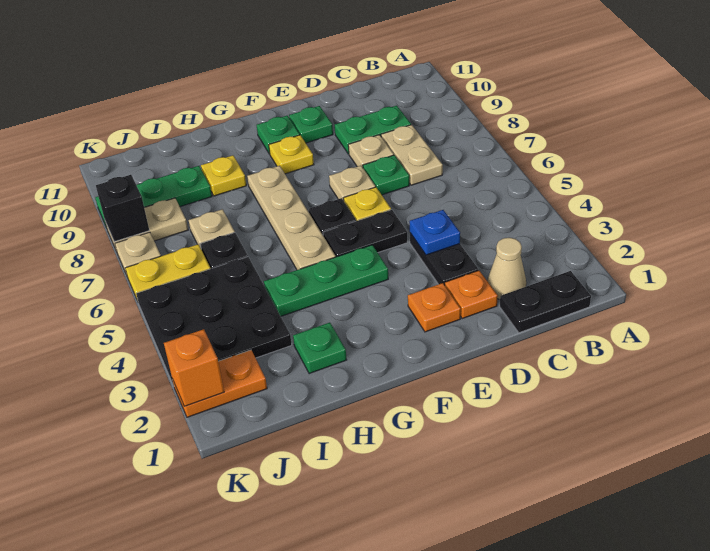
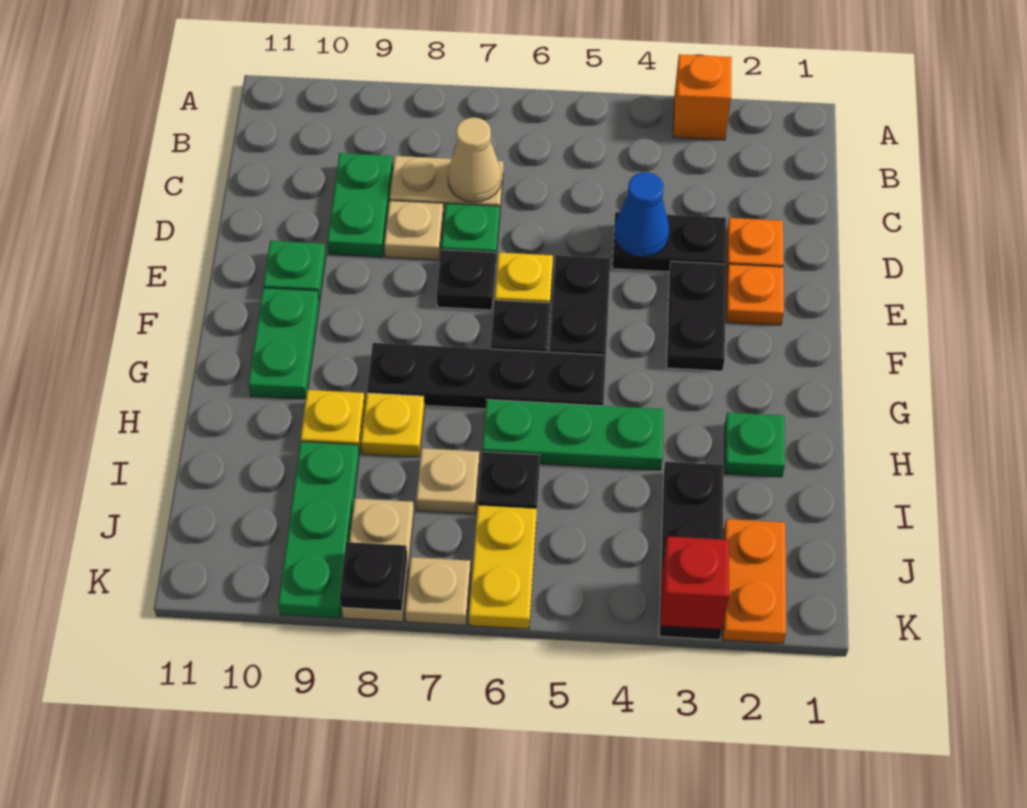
black plate B1:C1 level 1 -> black plate E3:F3 level 1
tan cone C2 level 1 -> tan cone C7 level 2
blue plate D4 level 2 -> blue cone D4 level 2
tan plate E7 level 1 -> black plate E7 level 1
green plate F4:H4 level 1 -> green plate H4:H6 level 1
yellow plate F9 level 1 -> yellow plate H8 level 1
green plate F10 level 1 -> green plate F10:G10 level 1
tan plate G5:G8 level 1 -> black plate G5:G8 level 1
black plate I3:K5 level 1 -> black plate I3:K3 level 1
orange brick K2 level 2 -> orange brick A3 level 1
none -> red brick K3 level 2
black brick K8 level 2 -> black plate K8 level 2

